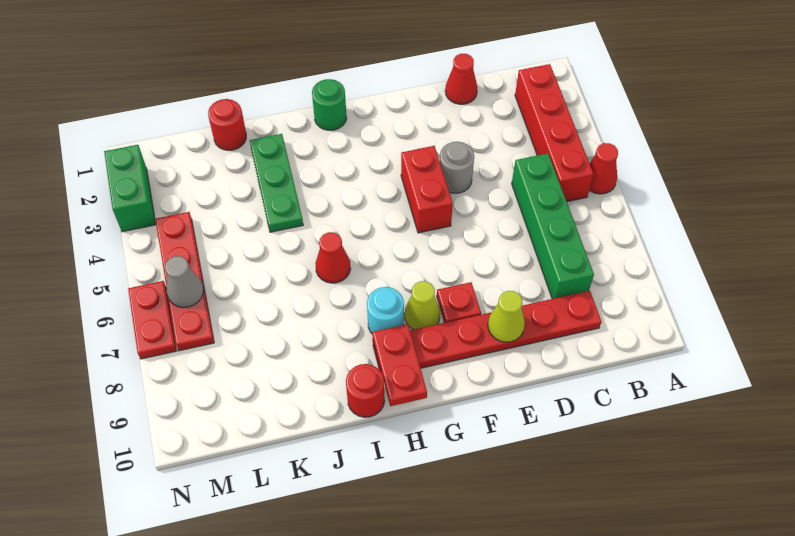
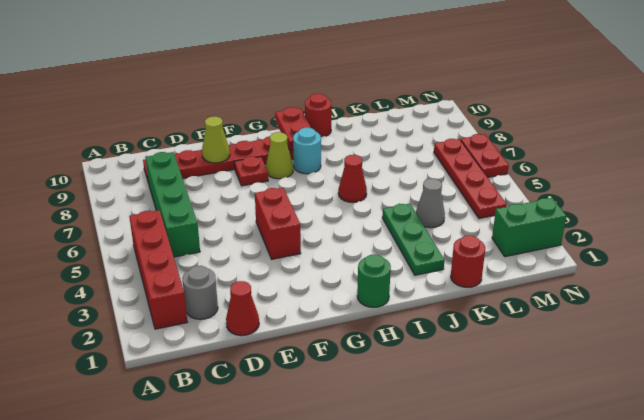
red cone A5 level 1 -> none
grey round brick E4 level 1 -> grey round brick C2 level 1
grey cone M6 level 2 -> grey cone K4 level 1
green brick N2:N3 level 1 -> green brick M2:N2 level 1

